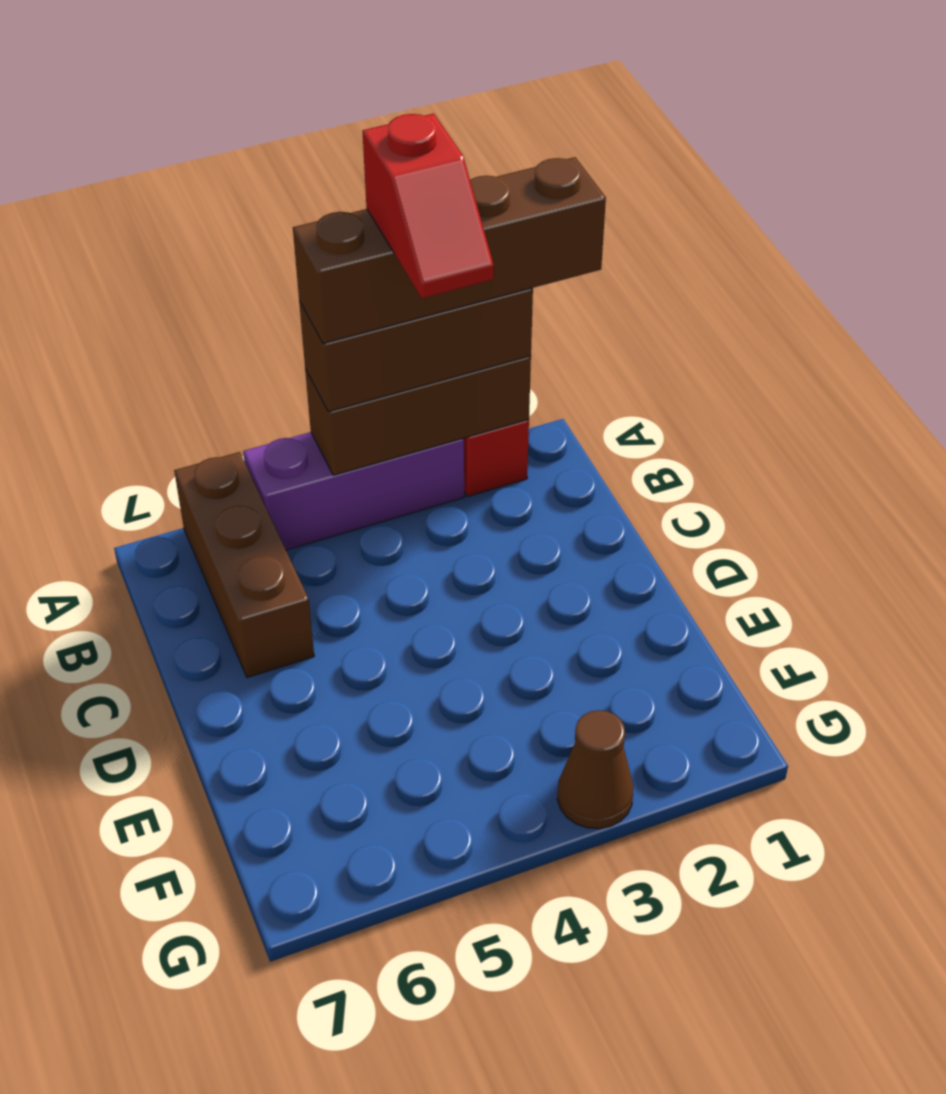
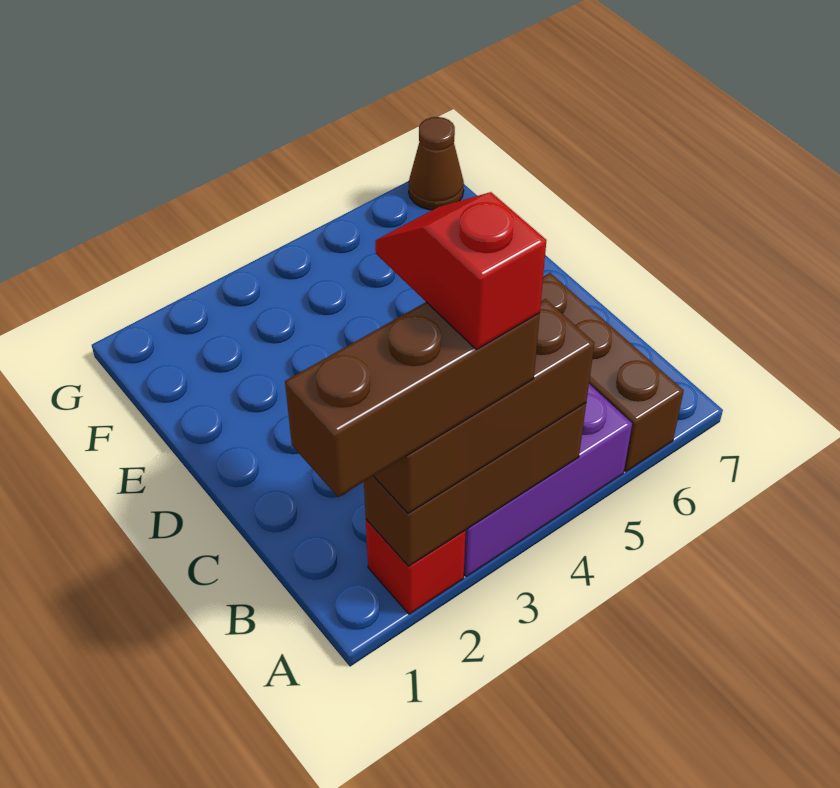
brown brick A1:A4 level 4 -> brown brick A1:A3 level 4
brown cone G3 level 1 -> brown cone G7 level 1

